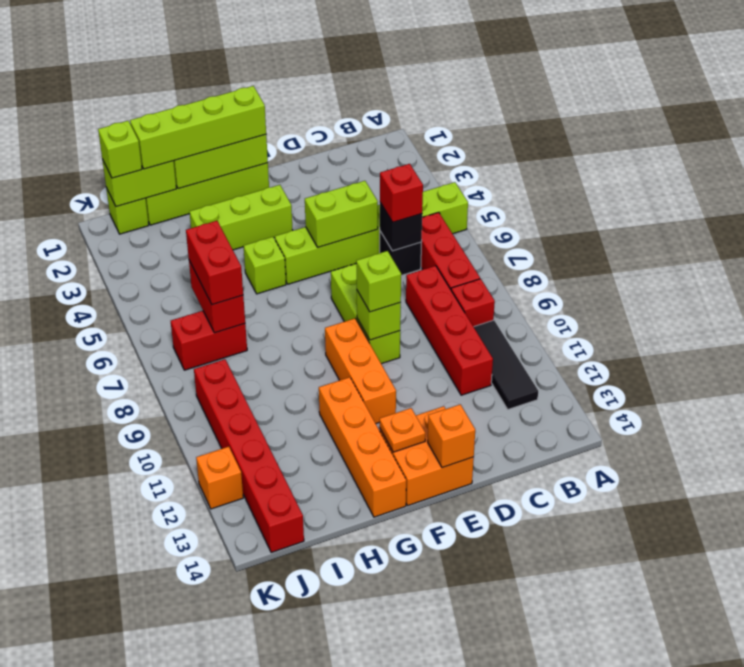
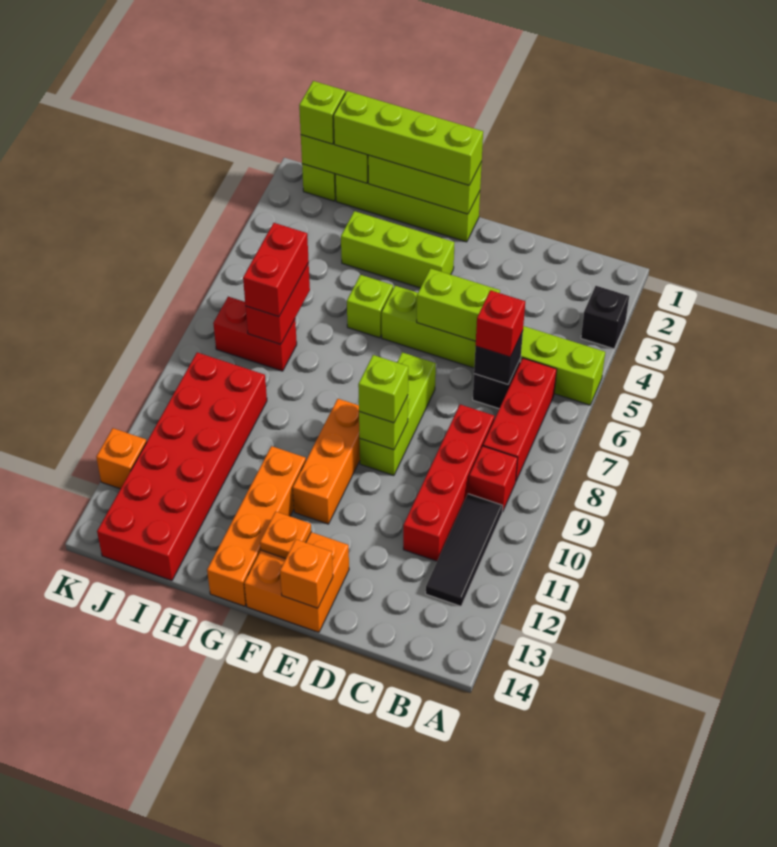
none -> black brick A3 level 1
red brick J9:J14 level 1 -> red brick I9:J14 level 1

